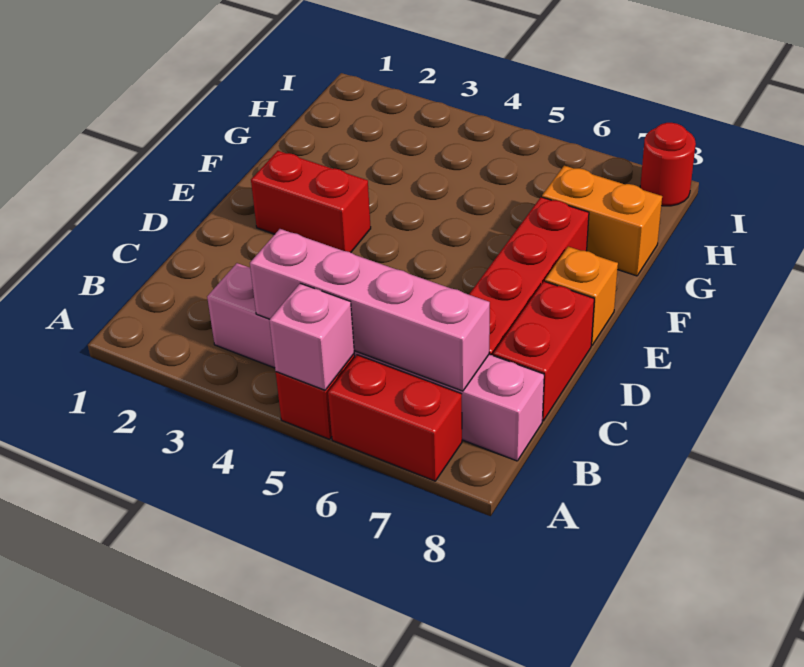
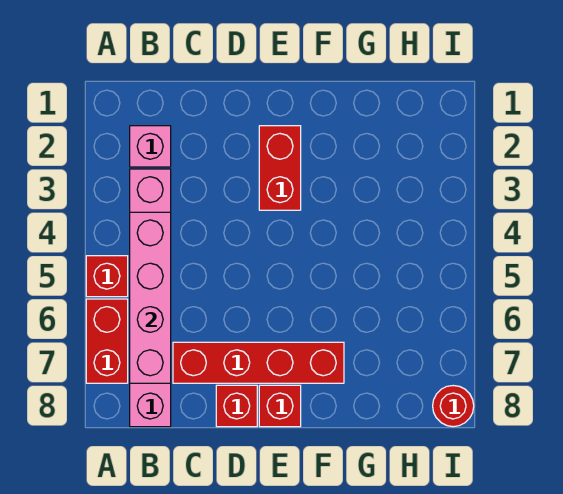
pink brick A5 level 2 -> pink brick B2 level 1
red brick C8:D8 level 1 -> red brick D8 level 1
orange brick E8 level 1 -> red brick E8 level 1
orange brick G7:G8 level 1 -> none

